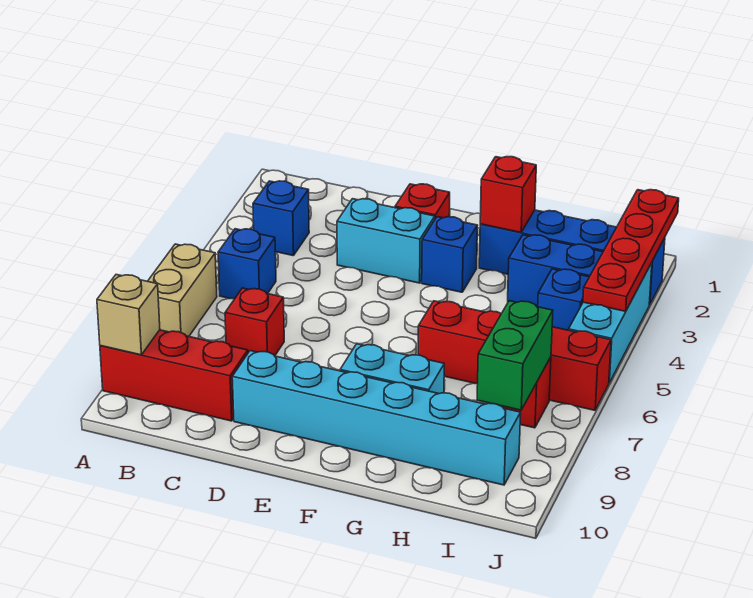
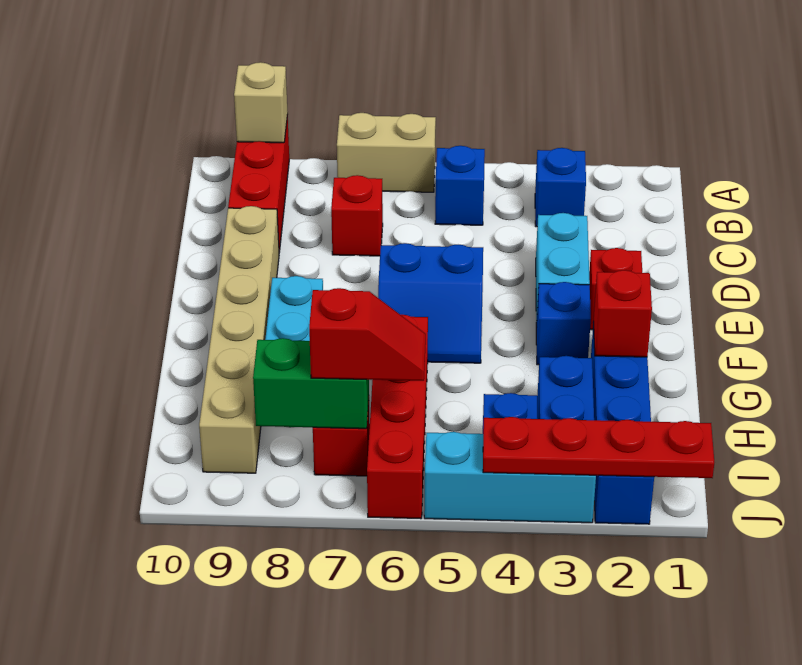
cyan brick D9:I9 level 1 -> tan brick D9:I9 level 1
none -> blue slope E5:F6 level 1 top E
none -> red slope I6:I7 level 3 top 7

